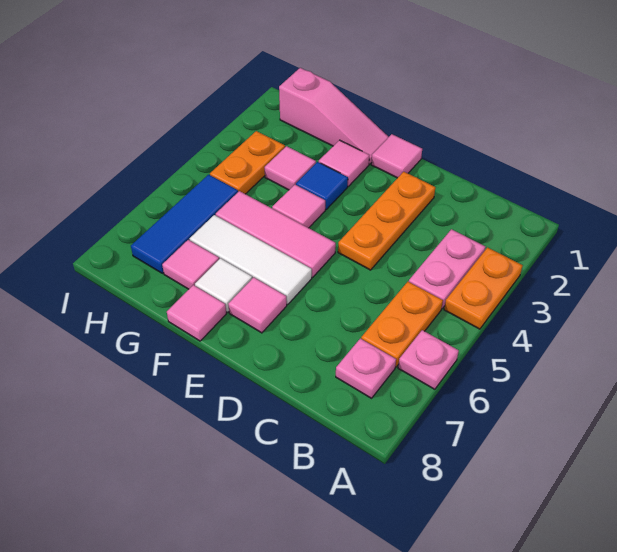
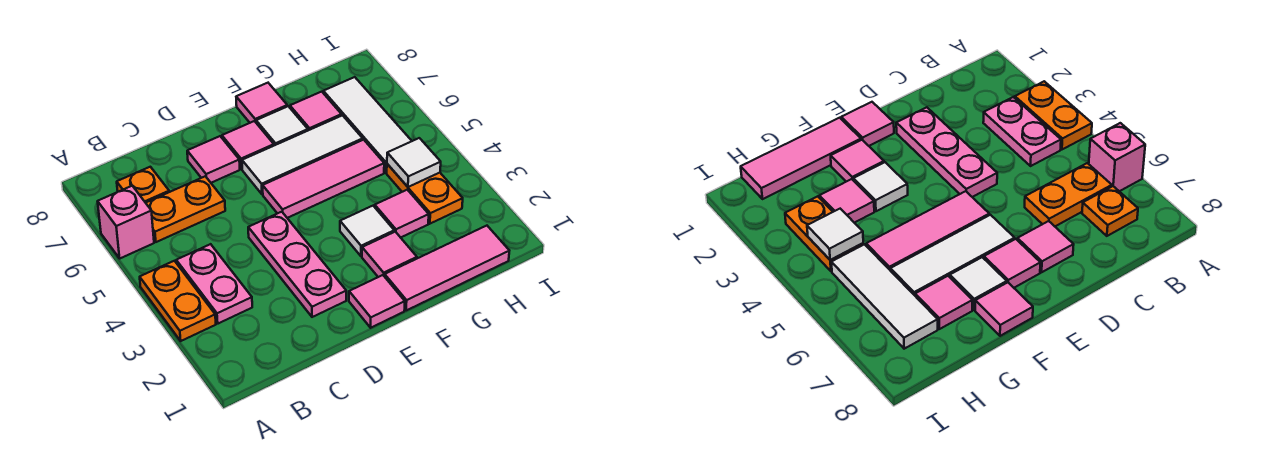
pink plate A6 level 1 -> pink brick A6 level 1
orange plate B5:B6 level 1 -> orange plate B6:C6 level 1
pink plate B7 level 1 -> orange plate B7 level 1
orange plate D2:D4 level 1 -> pink plate D2:D4 level 1
pink slope F1:H1 level 1 top H -> pink tile F1:H1 level 1
blue tile F3 level 1 -> white tile F3 level 1
pink tile F4 level 1 -> pink tile D7 level 1
none -> white tile H4 level 2
blue tile H5:H7 level 1 -> white tile H5:H7 level 1

